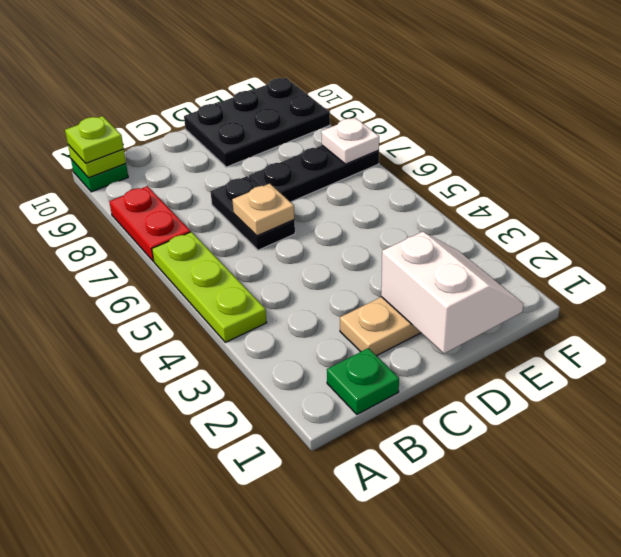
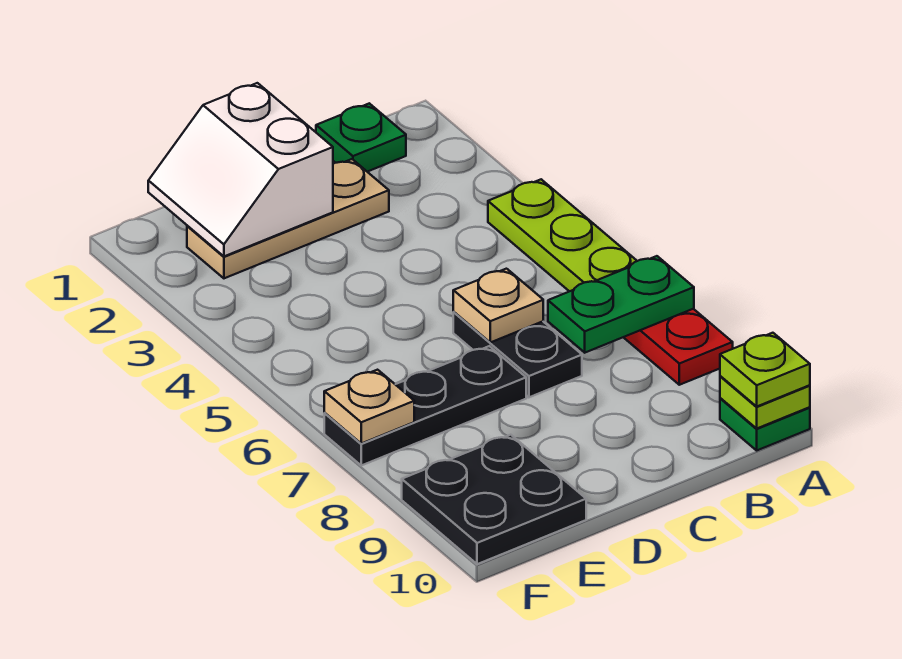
none -> green plate A7:B7 level 2
black plate D9:F10 level 1 -> black plate E9:F10 level 1
white plate F7 level 2 -> tan plate F7 level 2

